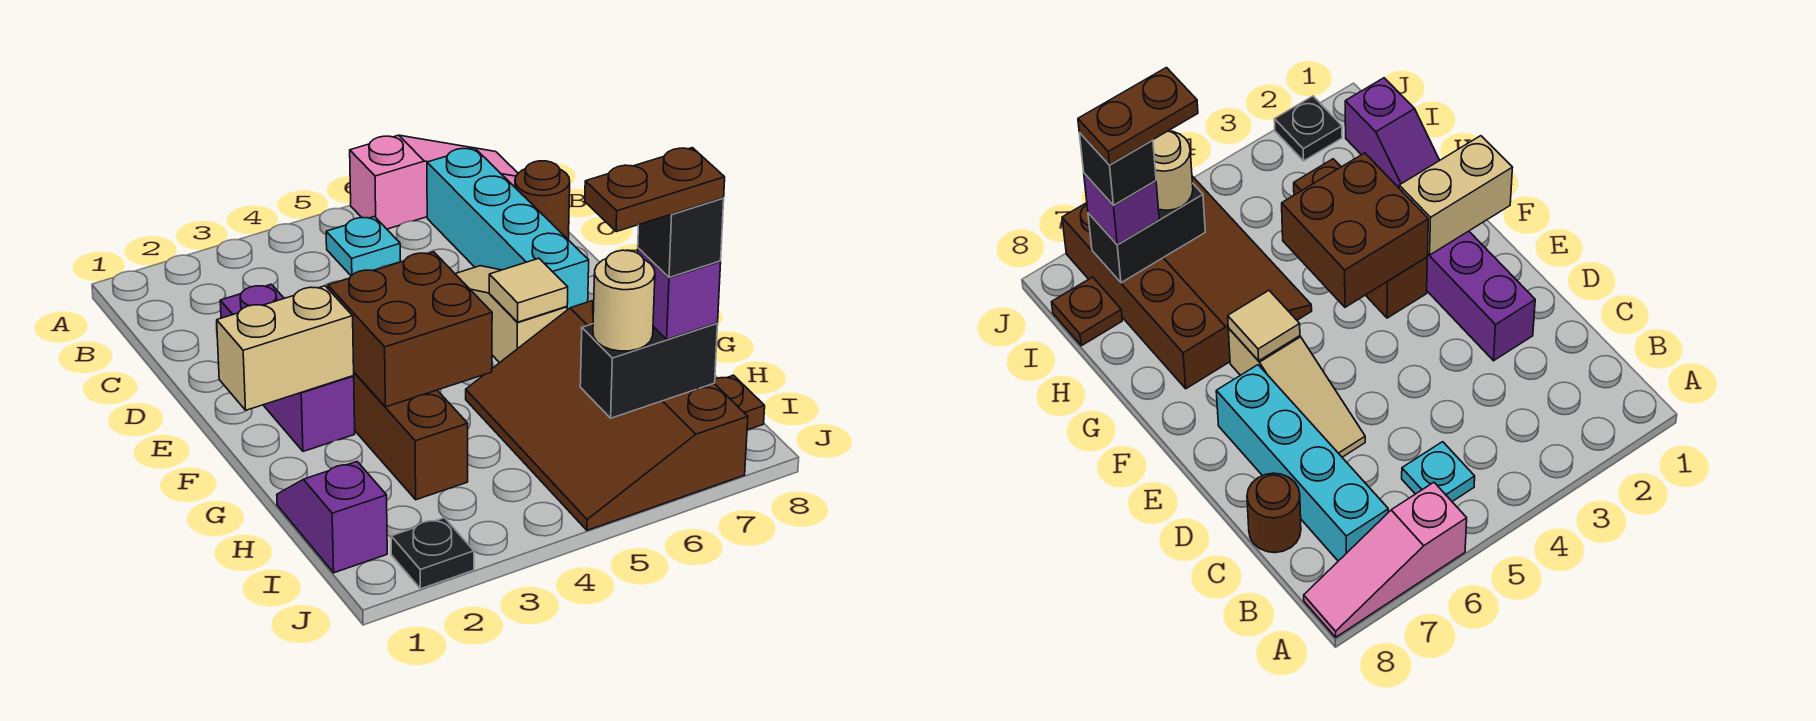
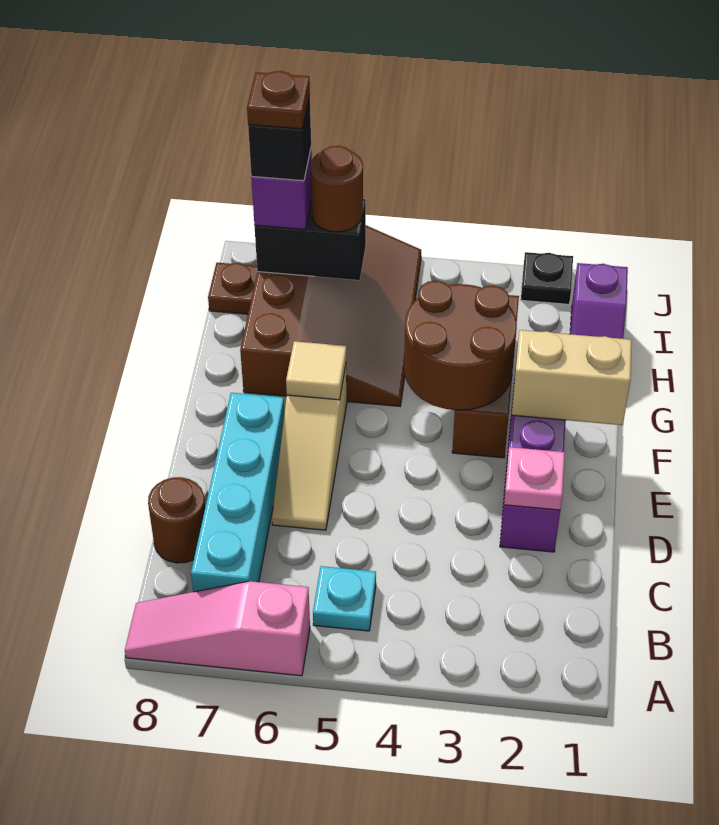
none -> pink plate D2 level 2
brown brick F3:G4 level 2 -> brown round brick F3:G4 level 2
tan round brick I6 level 3 -> brown round brick I6 level 3
brown plate I6:I7 level 5 -> brown plate I7 level 5

